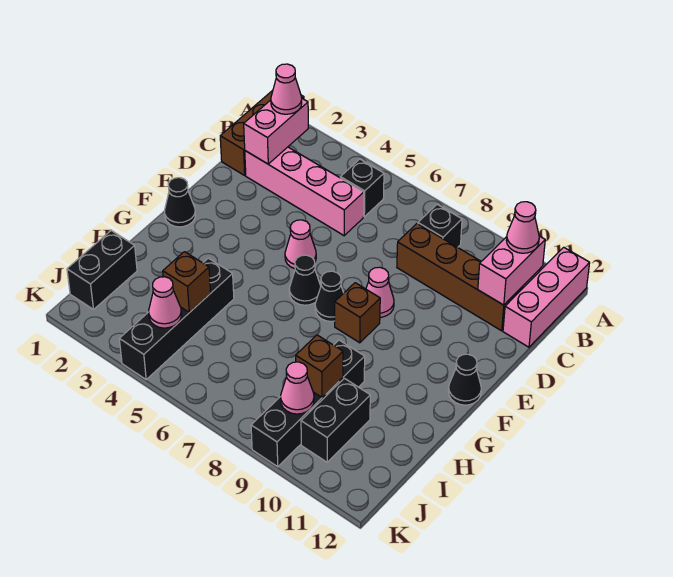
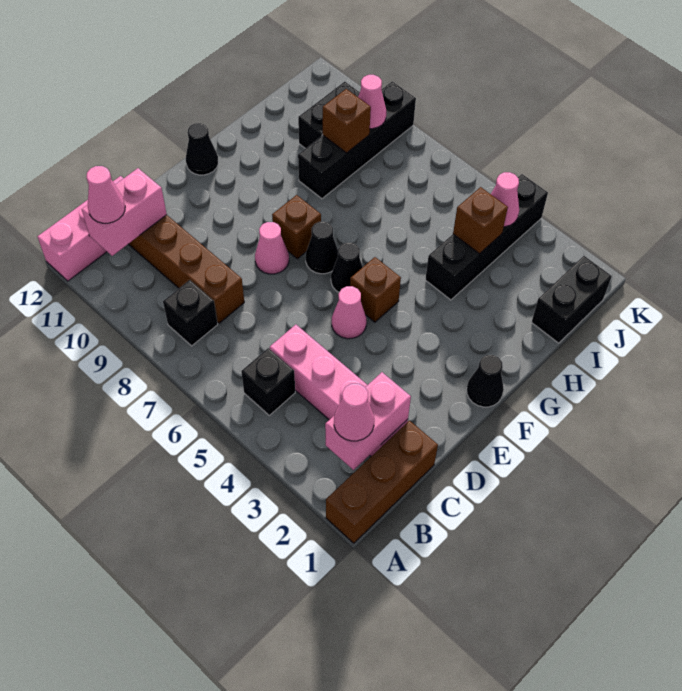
none -> brown brick F5 level 1

